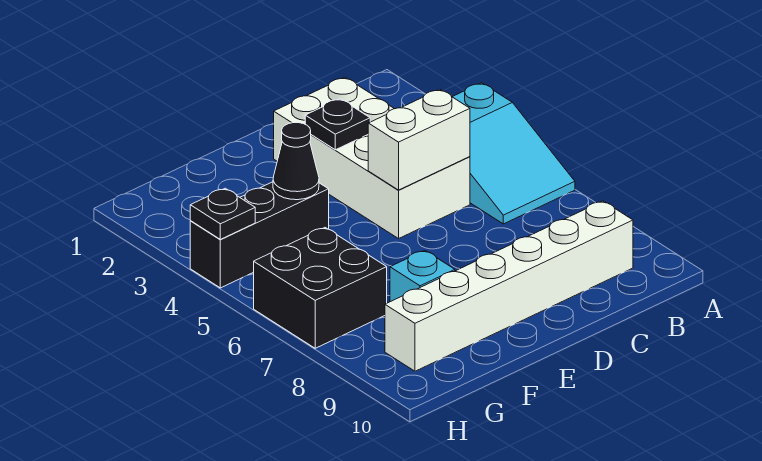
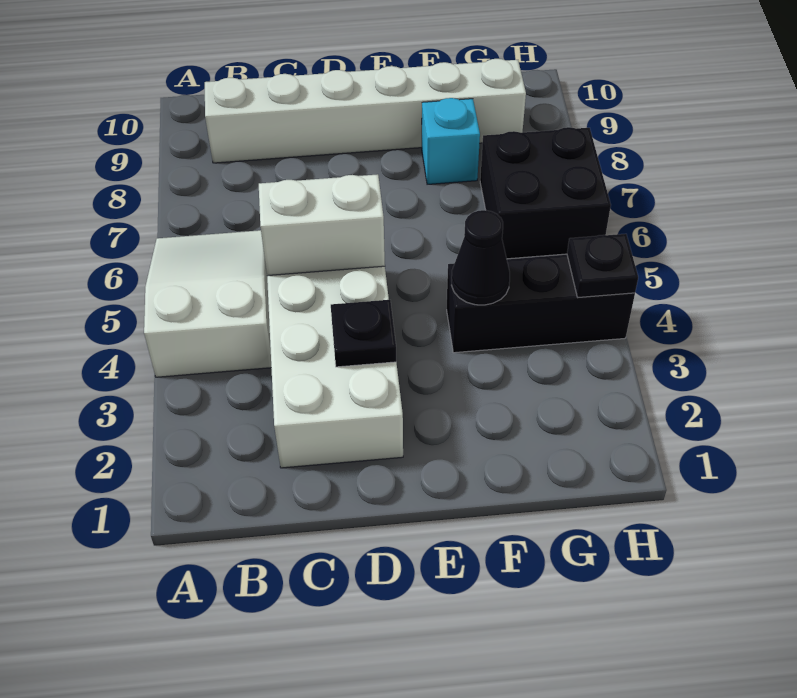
cyan slope A4:B6 level 1 top 4 -> white slope A4:B6 level 1 top 4

